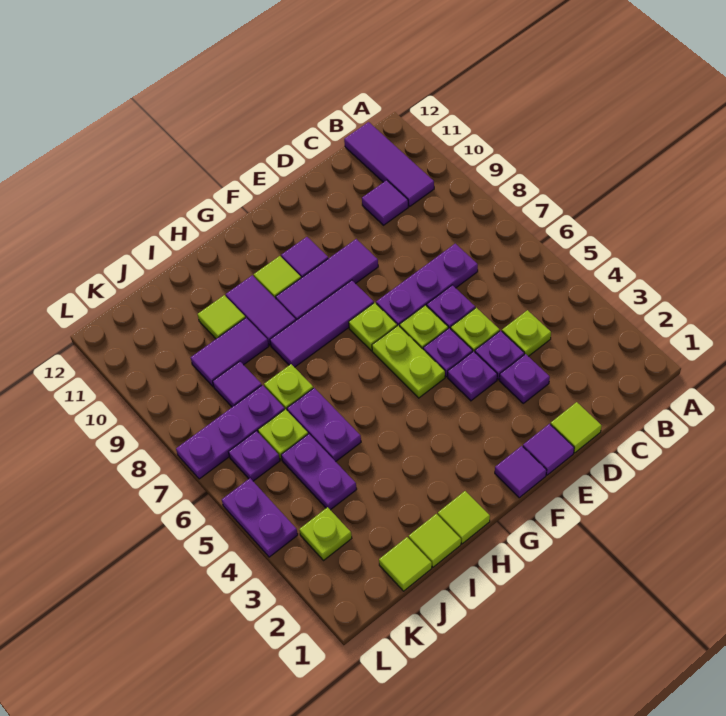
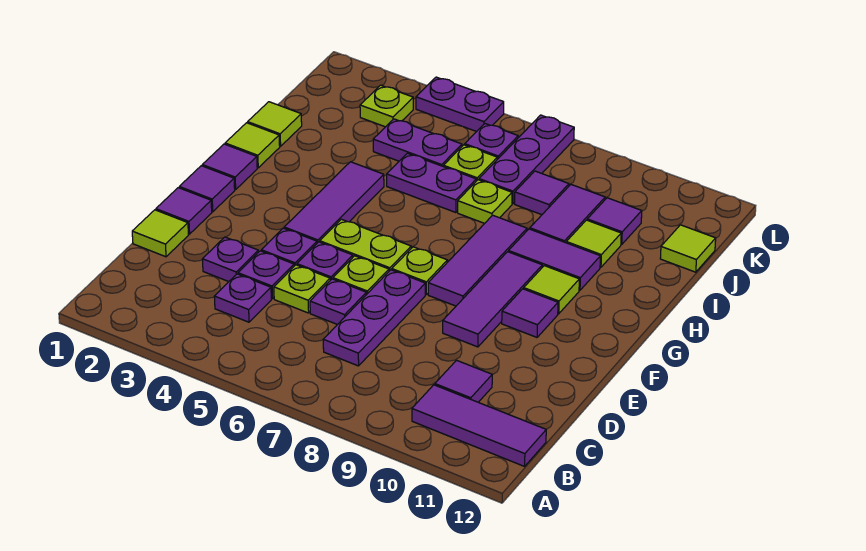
lime plate C4 level 1 -> purple plate C4 level 1
none -> purple tile F4:H4 level 1
none -> purple tile G1 level 1
lime tile J1 level 1 -> lime tile J12 level 1
none -> purple tile J10 level 1

